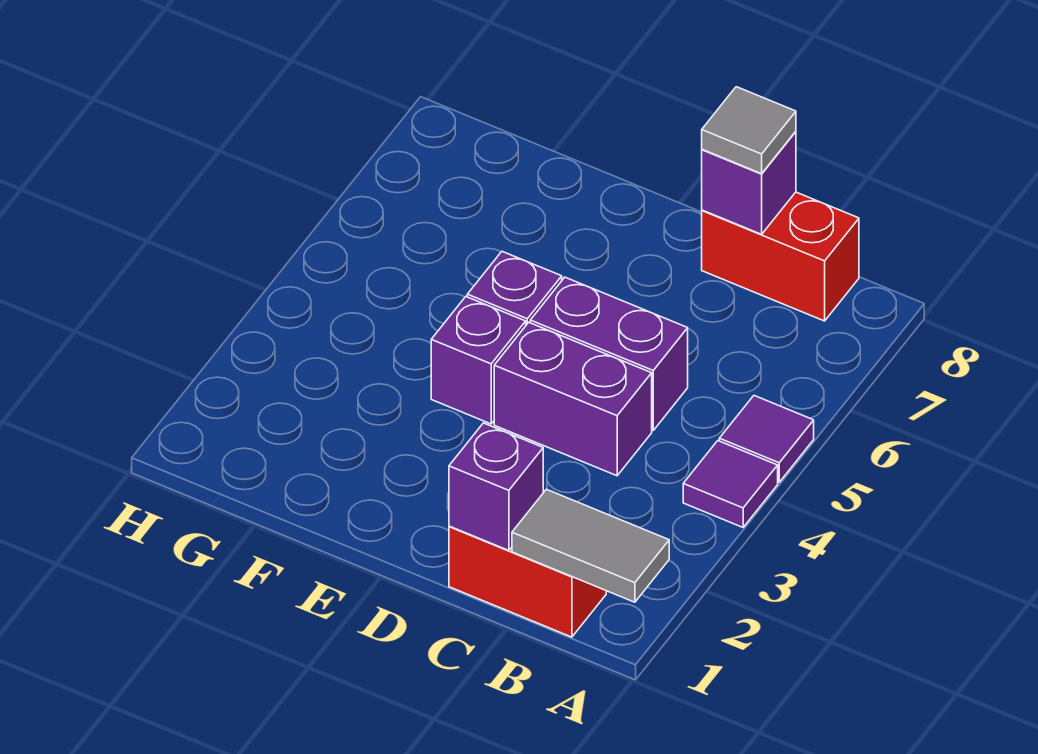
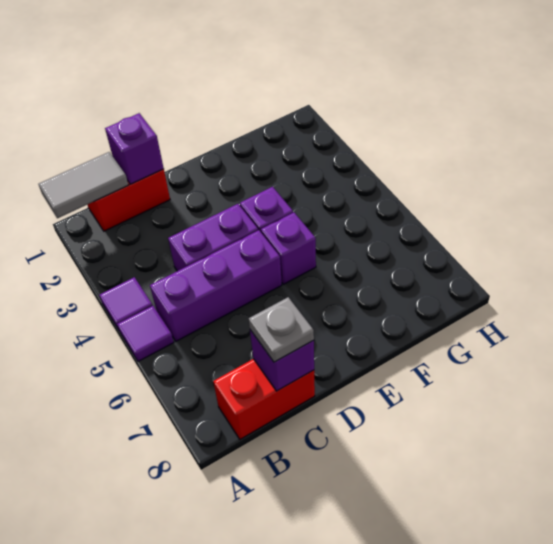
purple brick C5:D5 level 1 -> purple brick B5:D5 level 1
grey tile C8 level 3 -> grey plate C8 level 3

